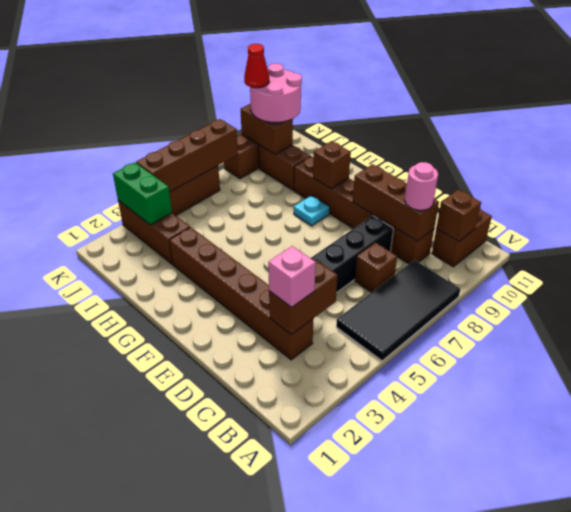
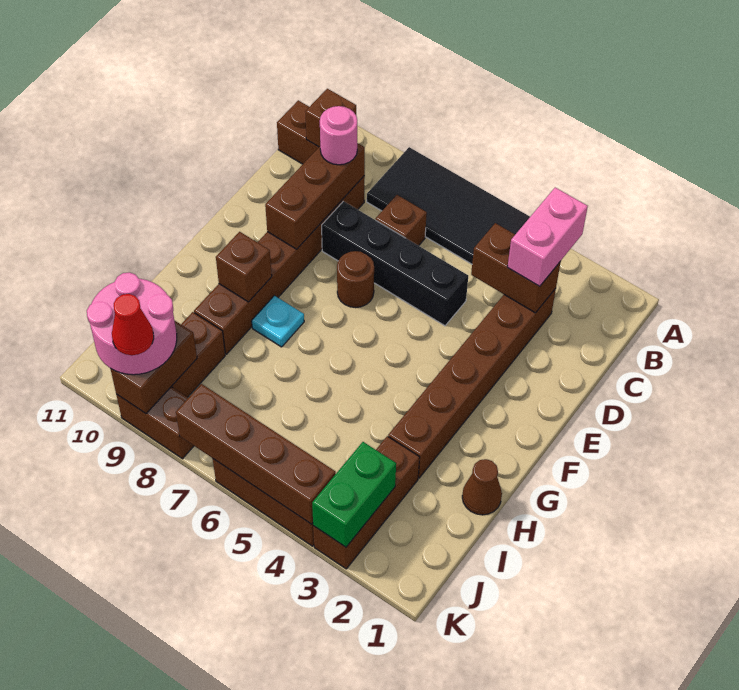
pink brick C3 level 3 -> pink brick B3:C3 level 3
none -> brown round brick E7 level 1
none -> brown cone H1 level 1

